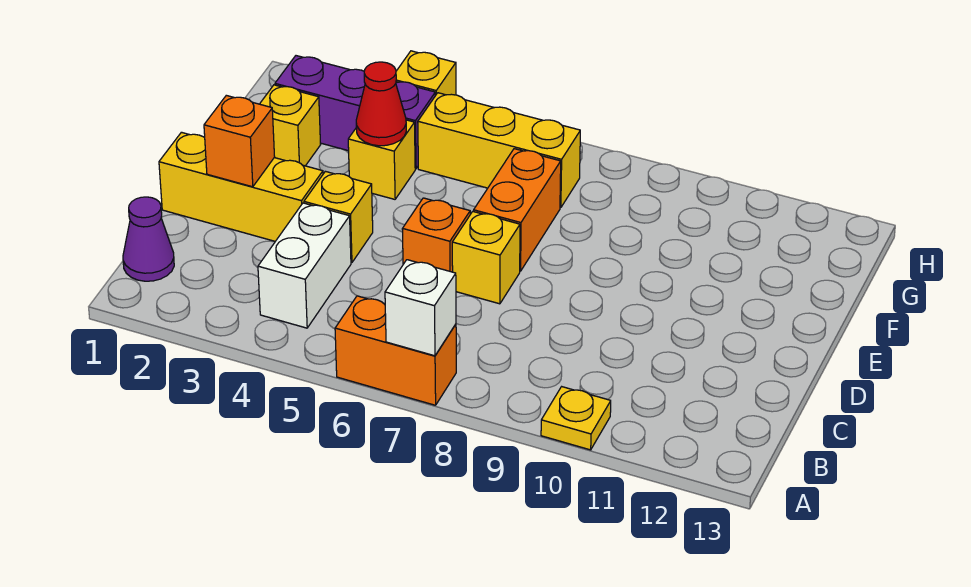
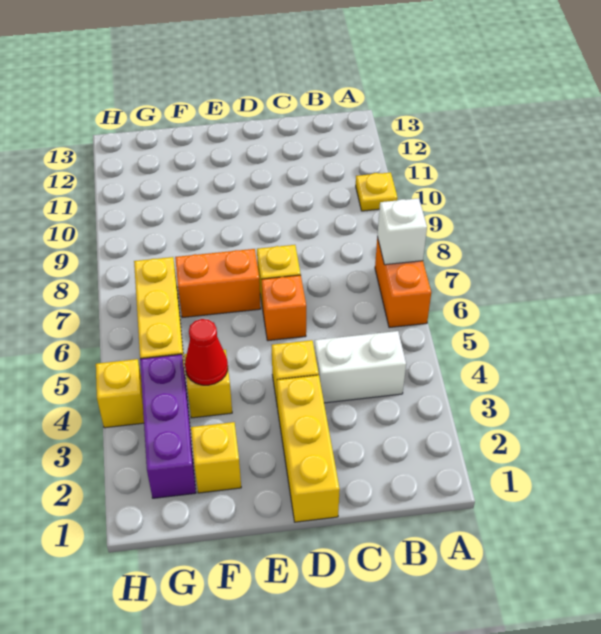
purple cone B1 level 1 -> none
orange brick D2 level 2 -> none

